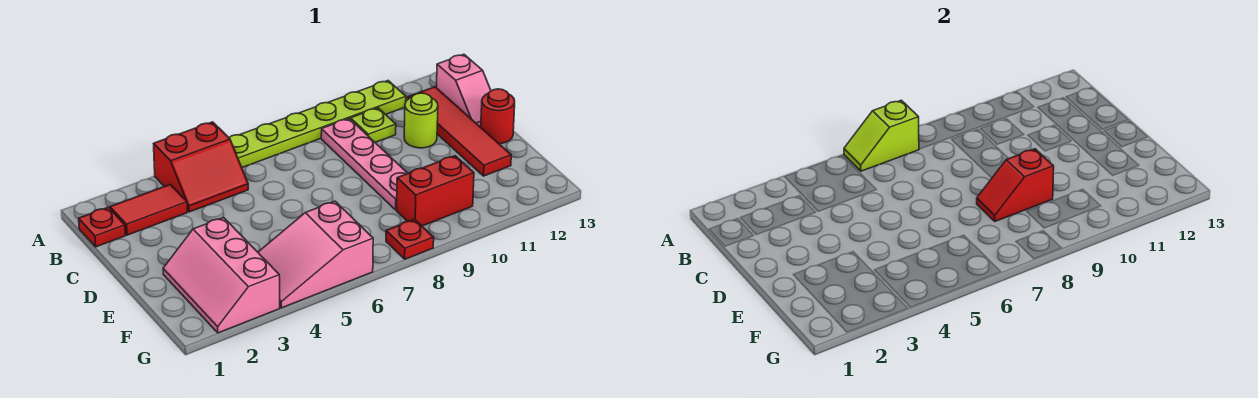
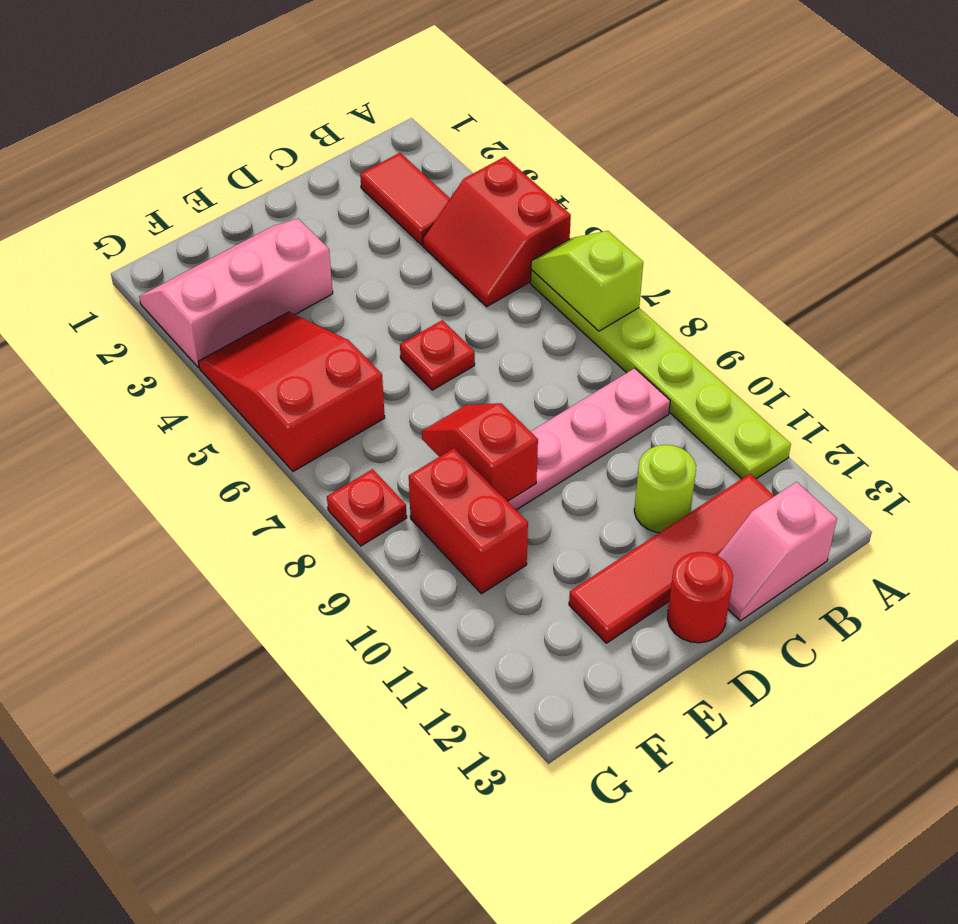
red plate B1 level 1 -> red plate D6 level 1
lime plate B10 level 1 -> none
pink slope F4:G6 level 1 top 6 -> red slope F4:G6 level 1 top 6

